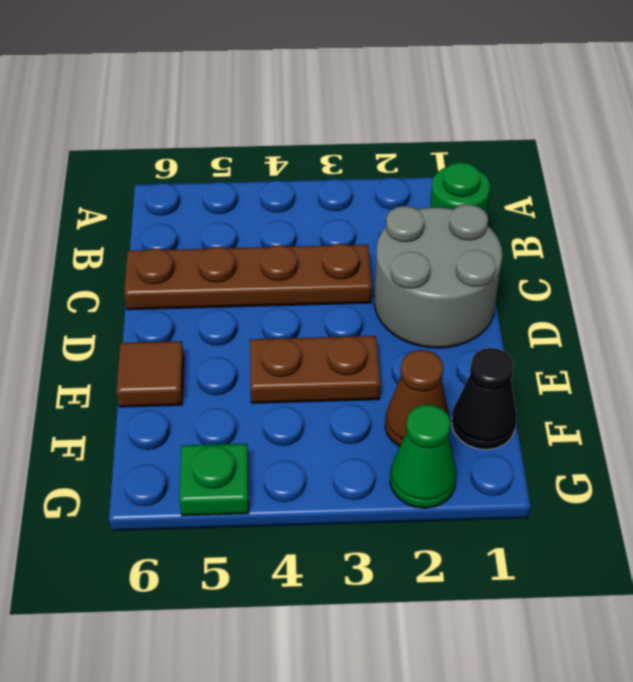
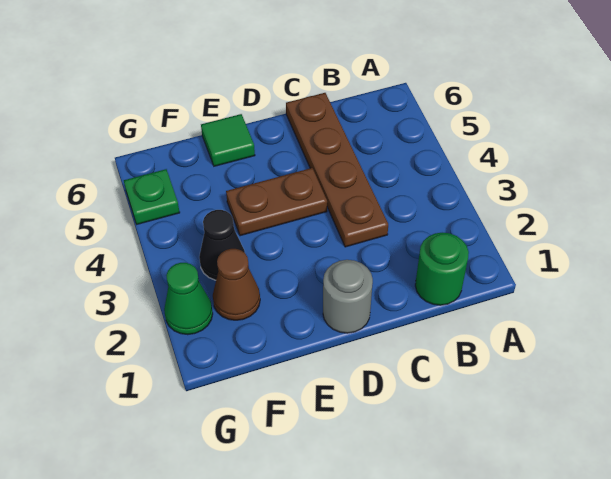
grey round brick C1:D2 level 1 -> grey round brick D1 level 1
brown plate E3:E4 level 1 -> brown plate D4:E4 level 1
brown tile E6 level 1 -> green tile E6 level 1
black cone F1 level 1 -> black cone F3 level 1

